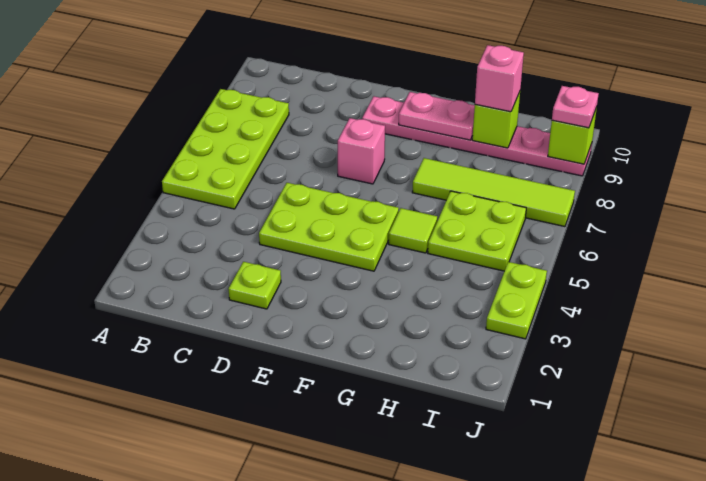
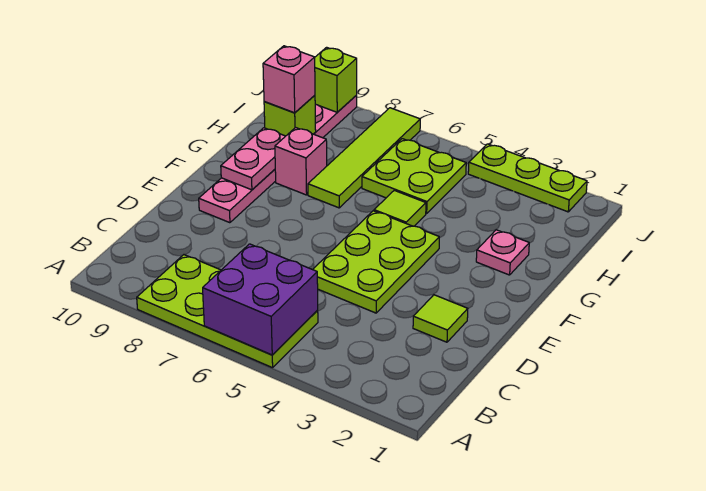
none -> purple brick A5:B6 level 2
lime plate D2 level 1 -> lime tile D2 level 1
pink brick E7 level 1 -> pink brick G8 level 1
lime plate J3:J4 level 1 -> lime plate J2:J4 level 1
pink plate J9 level 3 -> pink plate G2 level 1

